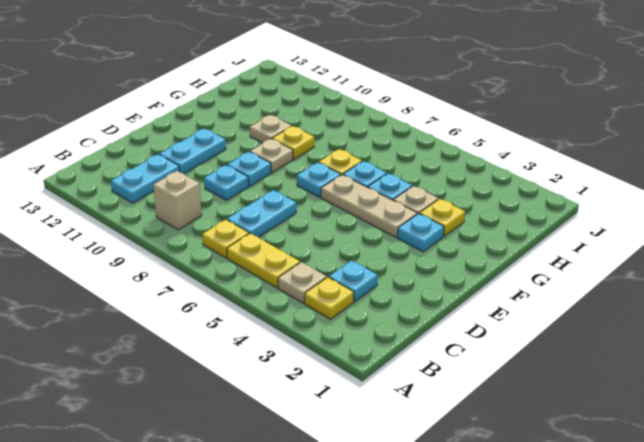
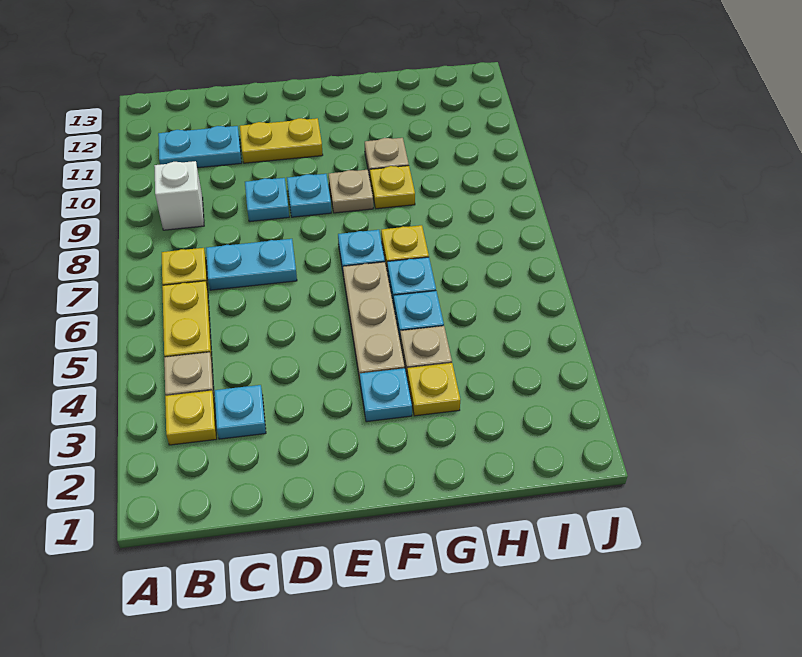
tan brick B9 level 1 -> white brick B9 level 1
cyan plate D11:E11 level 1 -> yellow plate D11:E11 level 1

